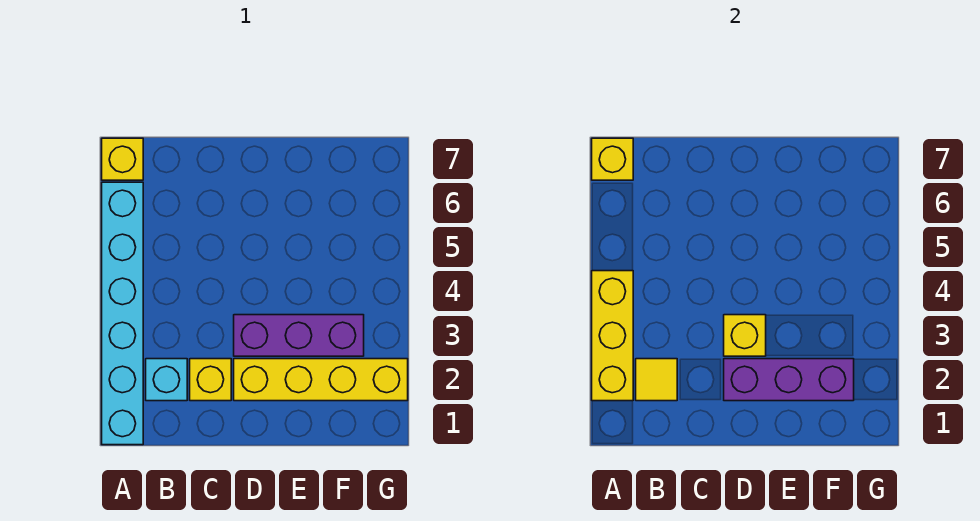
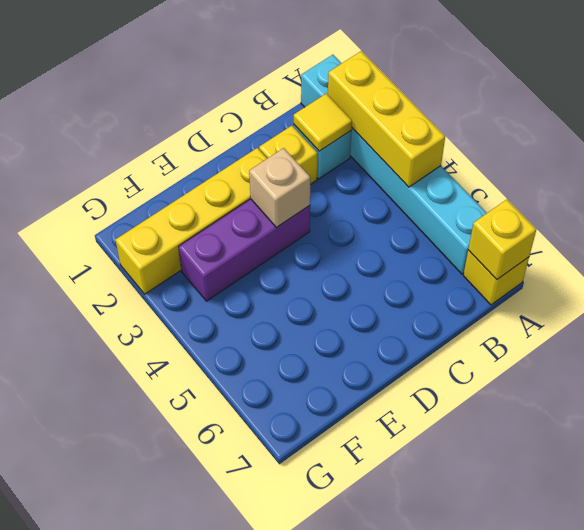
purple brick D2:F2 level 2 -> none
yellow brick D3 level 2 -> tan brick D3 level 2

